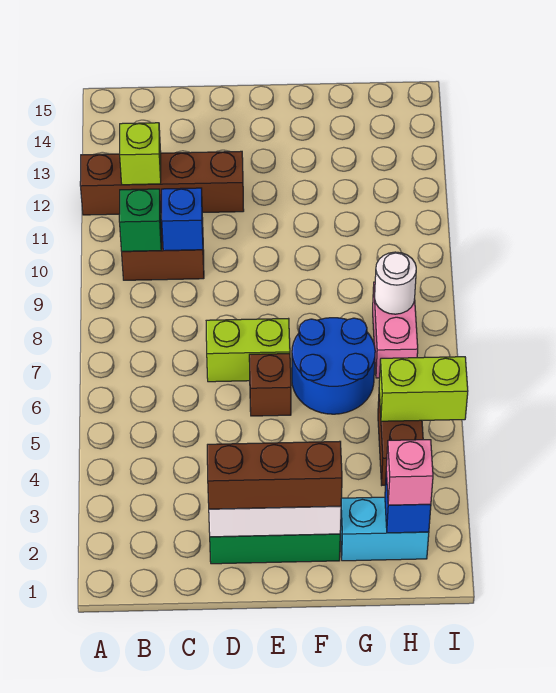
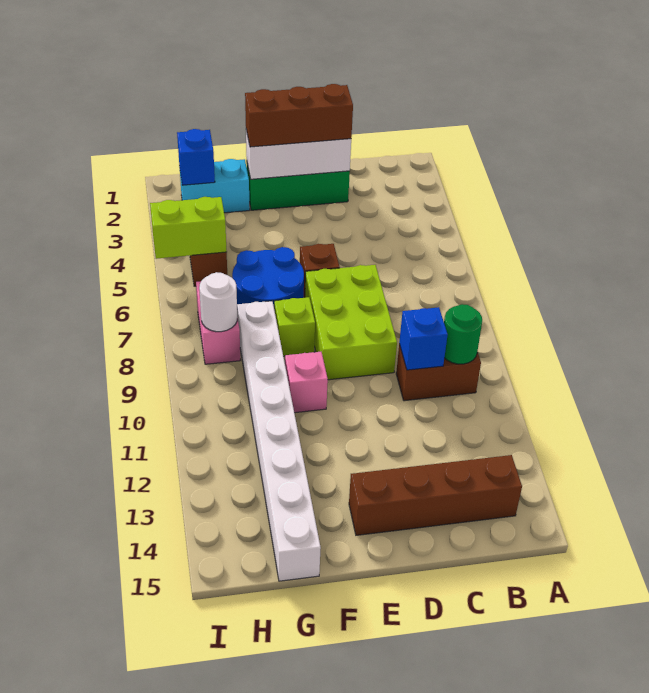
brown brick A12:D12 level 1 -> brown brick B14:E14 level 1
green brick B10 level 2 -> green round brick B10 level 2
lime brick B12 level 2 -> lime brick F8 level 1
lime brick D7:E7 level 1 -> lime brick D7:E9 level 1
none -> white brick G8:G15 level 1
pink brick H2 level 3 -> pink brick F10 level 1

